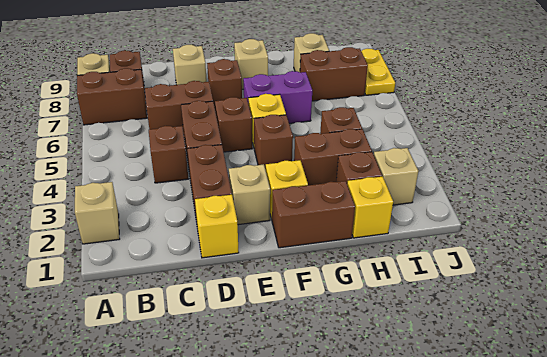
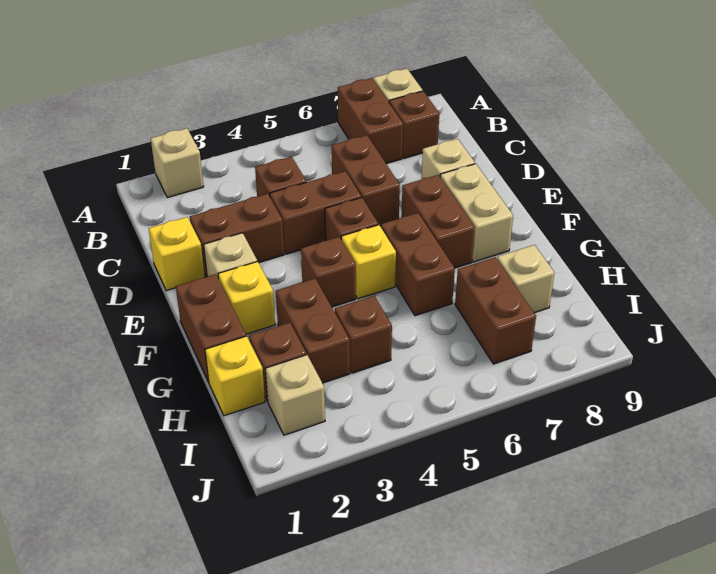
brown brick E7 level 1 -> brown brick E7:F7 level 1
purple brick F6:G6 level 1 -> brown brick F6:G6 level 1
tan brick F8 level 1 -> tan brick E8:F8 level 1
yellow plate J7:J8 level 1 -> none

